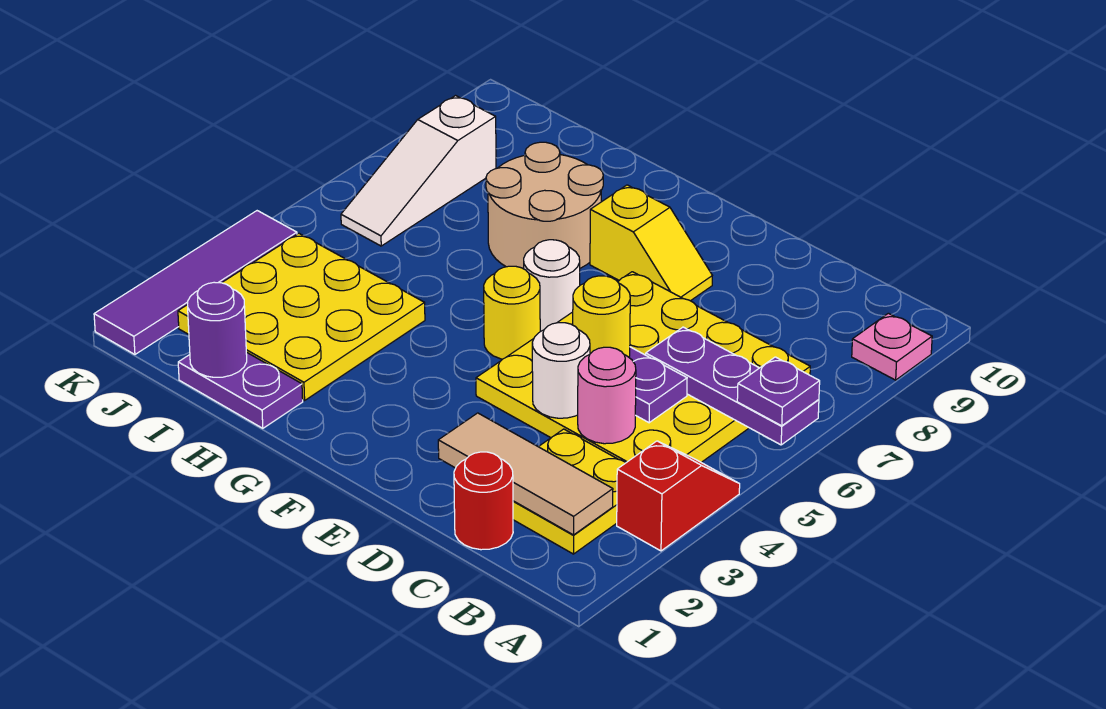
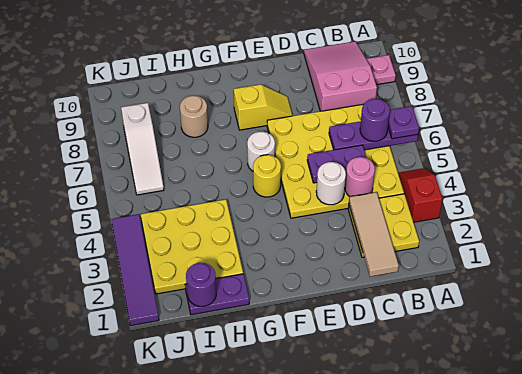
tan tile B2:D2 level 2 -> tan tile C1:C3 level 2
none -> purple round brick B6 level 3
none -> pink slope B8:C10 level 1 top 8
red round brick C1 level 1 -> none
yellow round brick D5 level 3 -> none
tan round brick G7:H8 level 1 -> tan round brick H8 level 1

